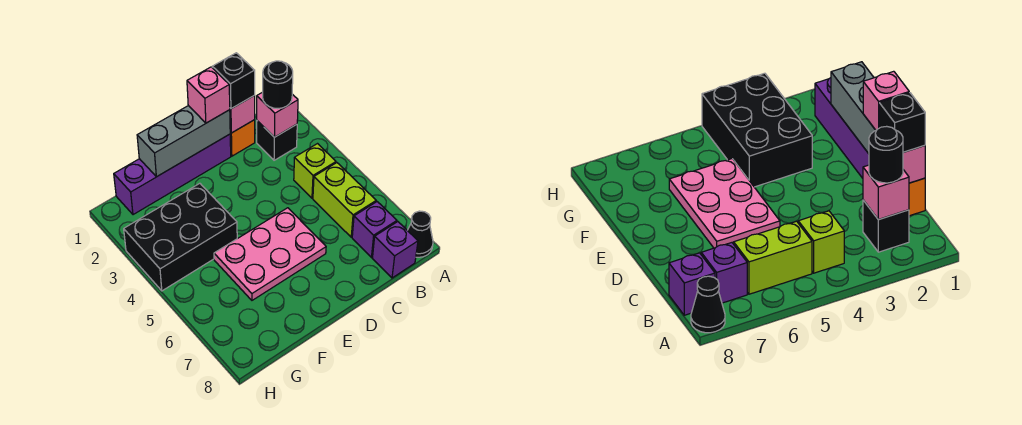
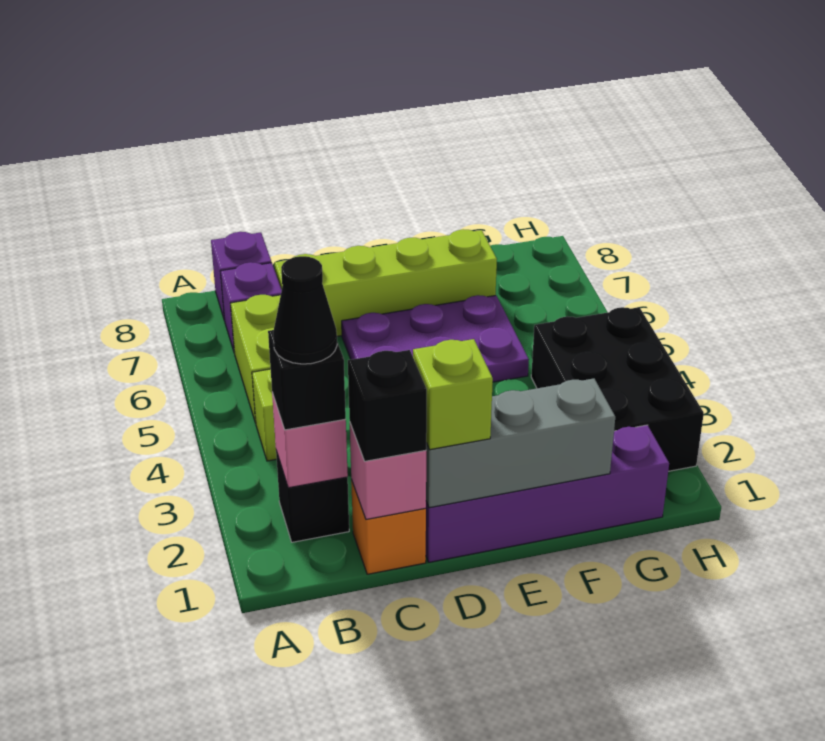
black cone A8 level 1 -> black cone B2 level 4
black round brick B2 level 3 -> black brick B2 level 3
none -> lime brick C7:F7 level 1
pink brick D1 level 3 -> lime brick D1 level 3
pink plate D5:F6 level 1 -> purple plate D5:F6 level 1
black brick F3:H4 level 1 -> black brick G2:H4 level 1

